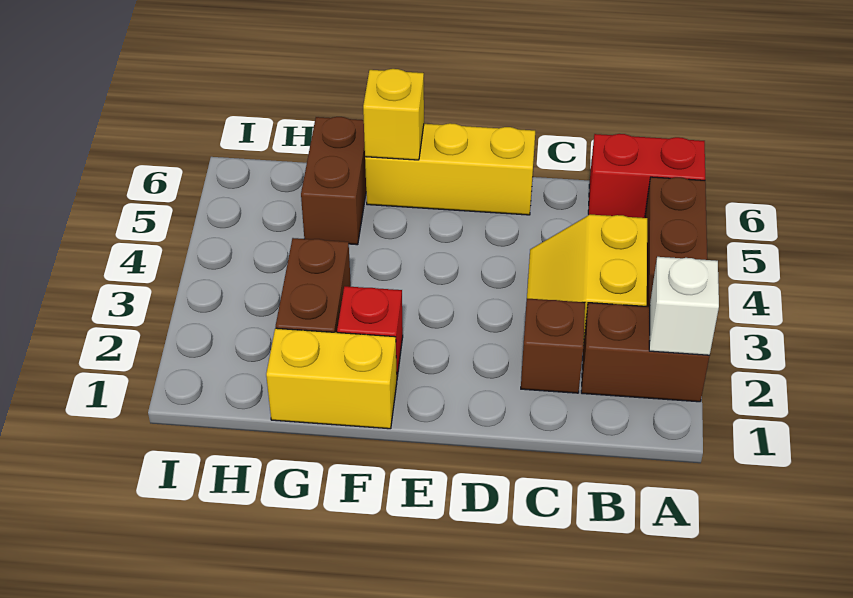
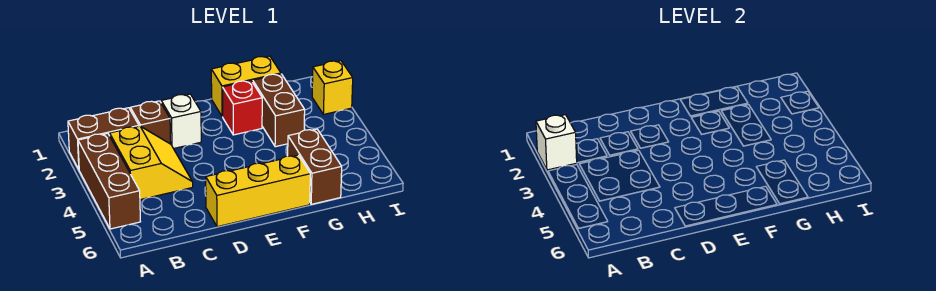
red brick A6:B6 level 1 -> none
none -> white brick D2 level 1
yellow brick F6 level 2 -> yellow brick I2 level 1

